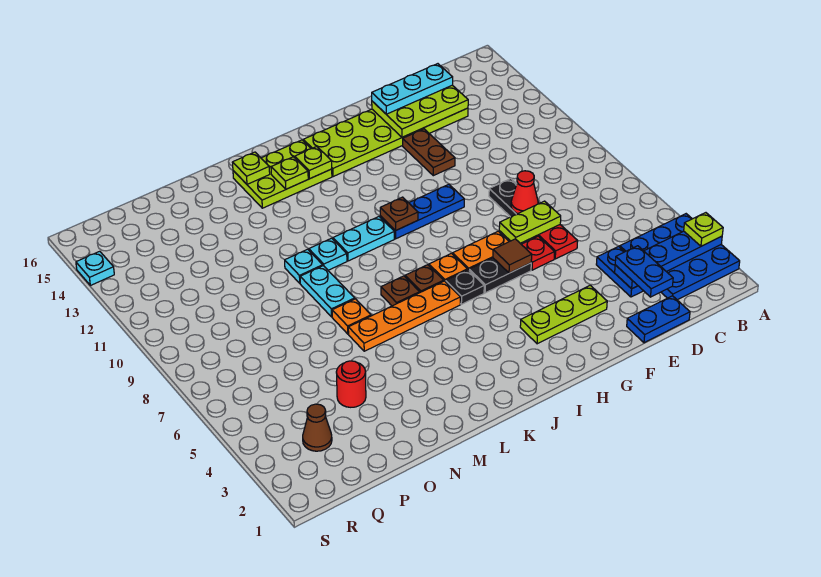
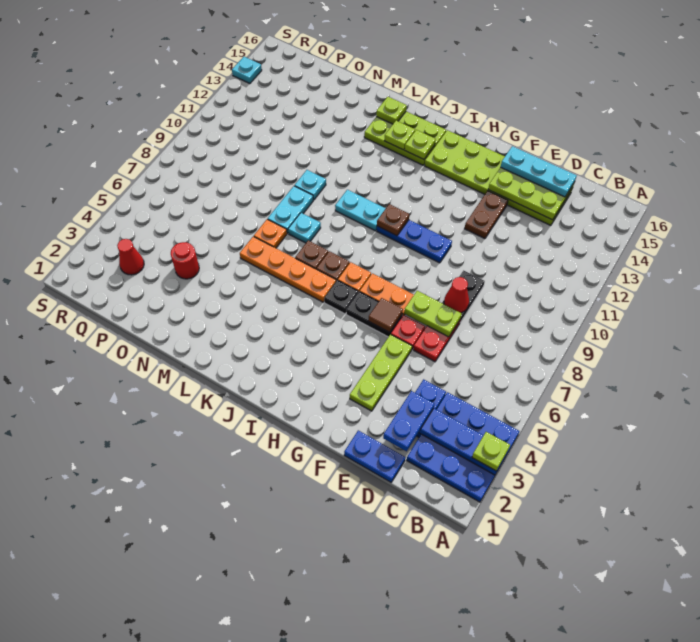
lime plate F3:H3 level 1 -> lime plate F3:F5 level 1
cyan plate L10 level 1 -> cyan plate L8 level 1
brown cone Q3 level 1 -> red cone Q3 level 1

